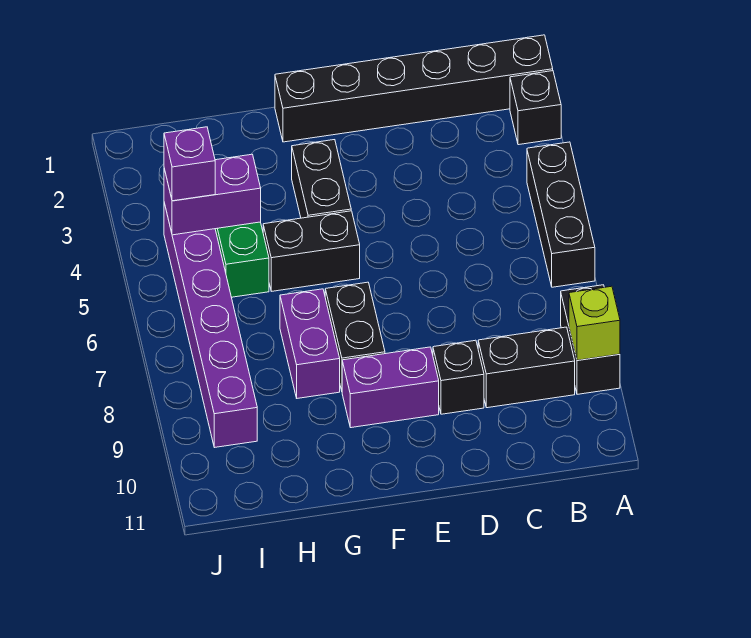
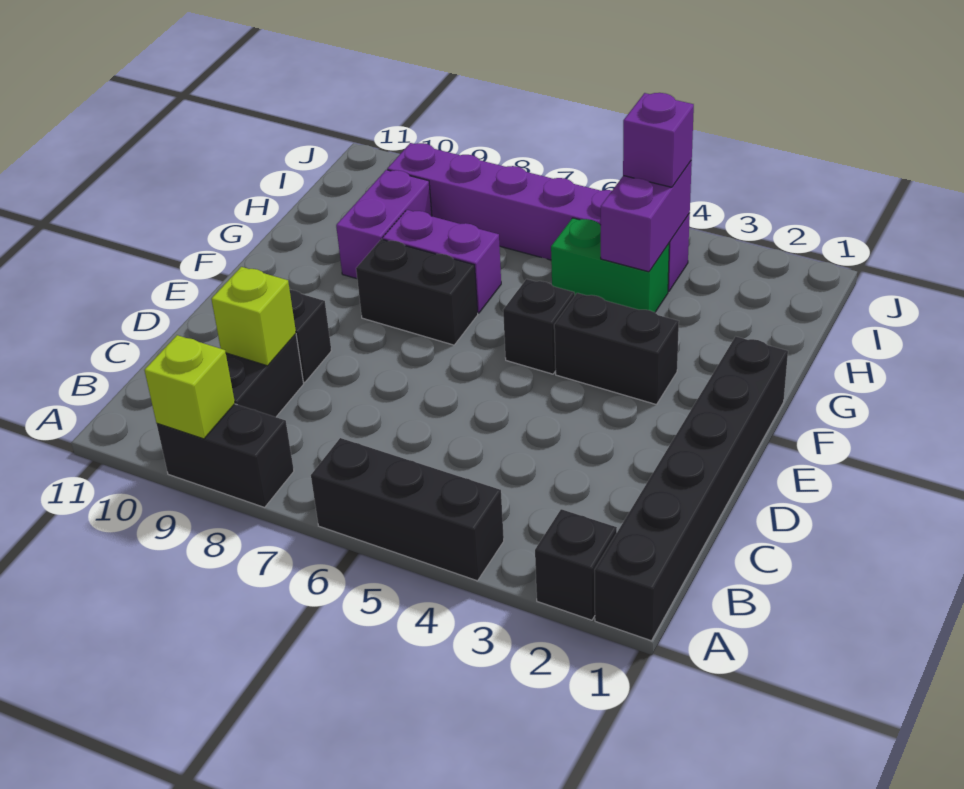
none -> lime brick C9 level 2
purple brick E9:F9 level 1 -> purple brick G9:H9 level 1
black brick F5:G5 level 1 -> black brick F5 level 1

